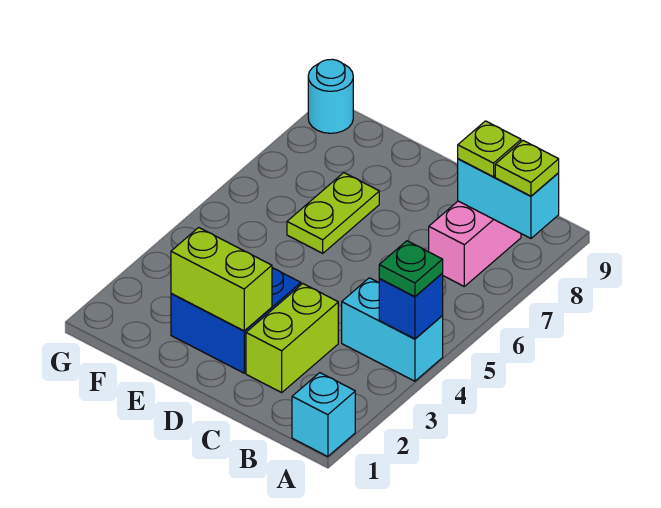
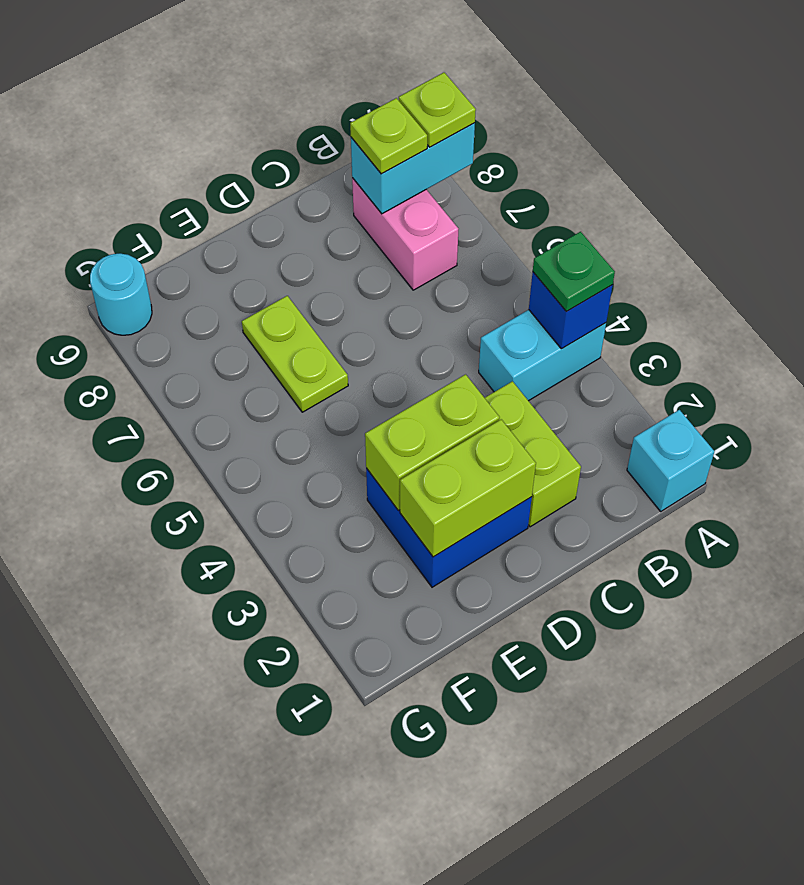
none -> lime brick D3:E3 level 2

